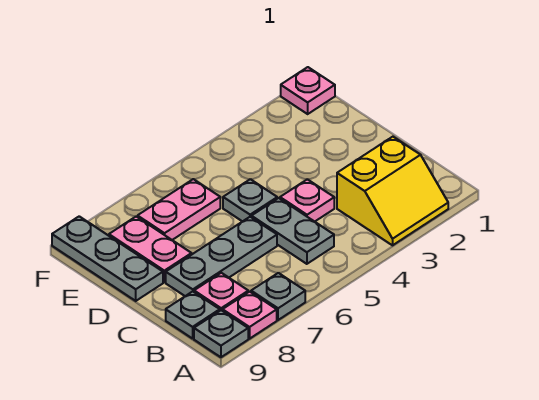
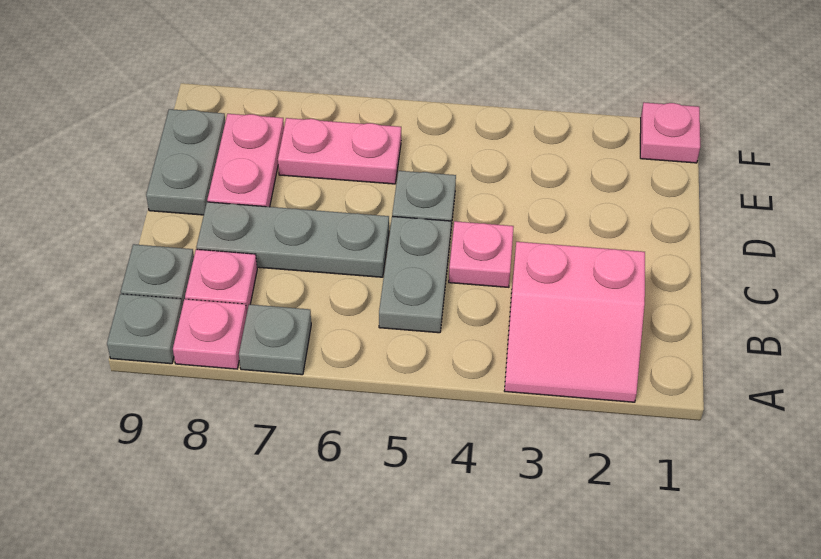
yellow slope A2:B3 level 1 top B -> pink slope A2:B3 level 1 top B
grey plate D9:F9 level 1 -> grey plate D9:E9 level 1

